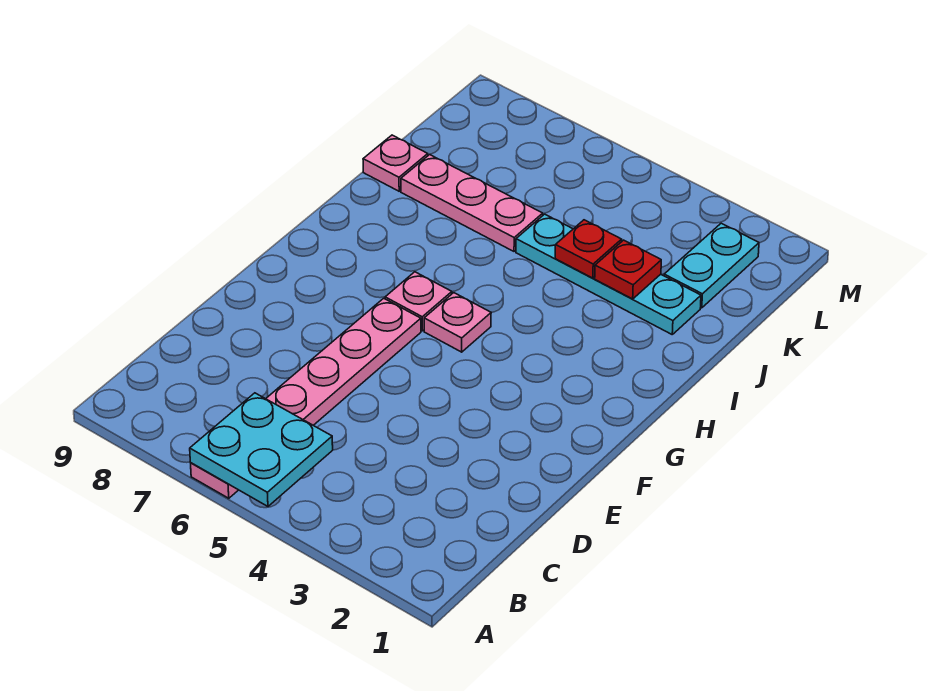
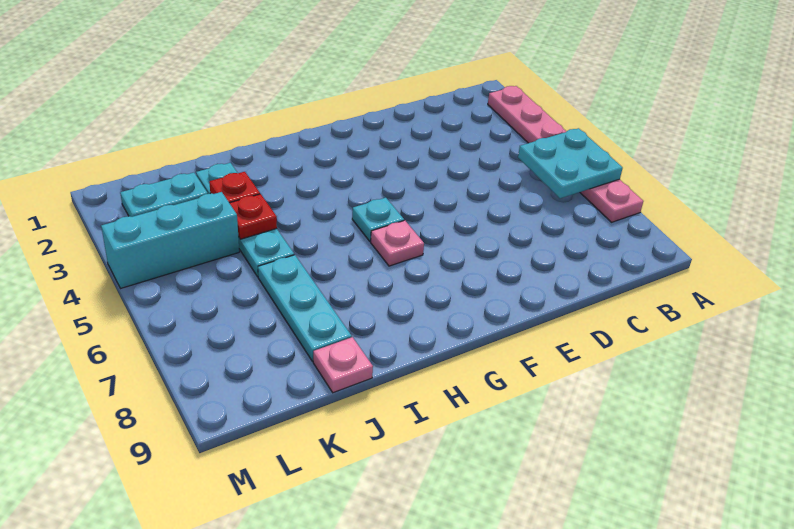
pink plate A6:F6 level 1 -> pink plate A2:A7 level 1
pink plate G5 level 1 -> cyan plate G5 level 1
pink plate J6:J8 level 1 -> cyan plate J6:J8 level 1
none -> cyan brick K4:M4 level 1

